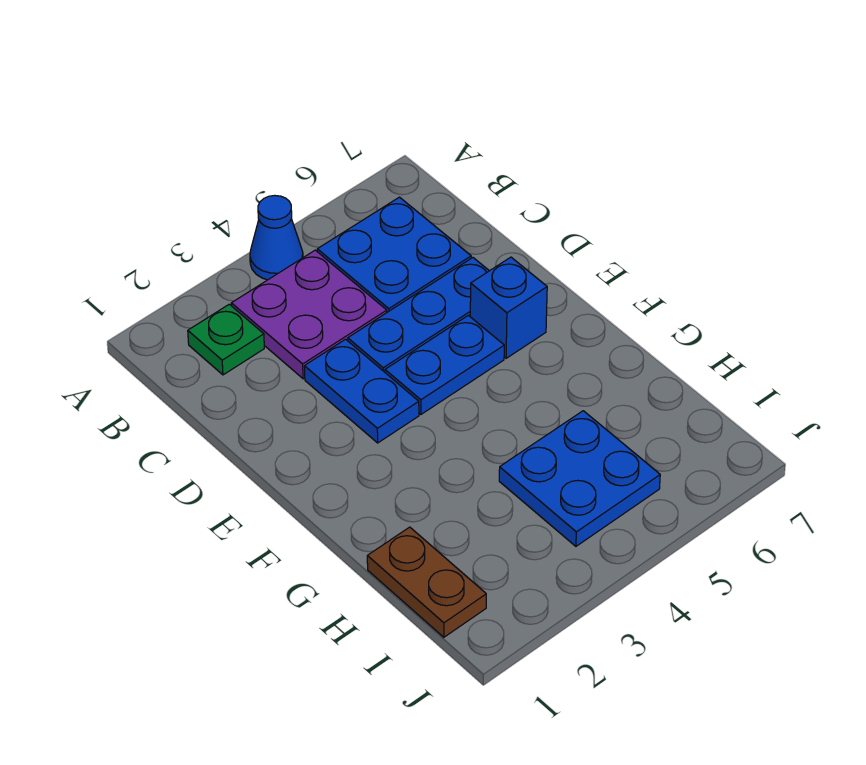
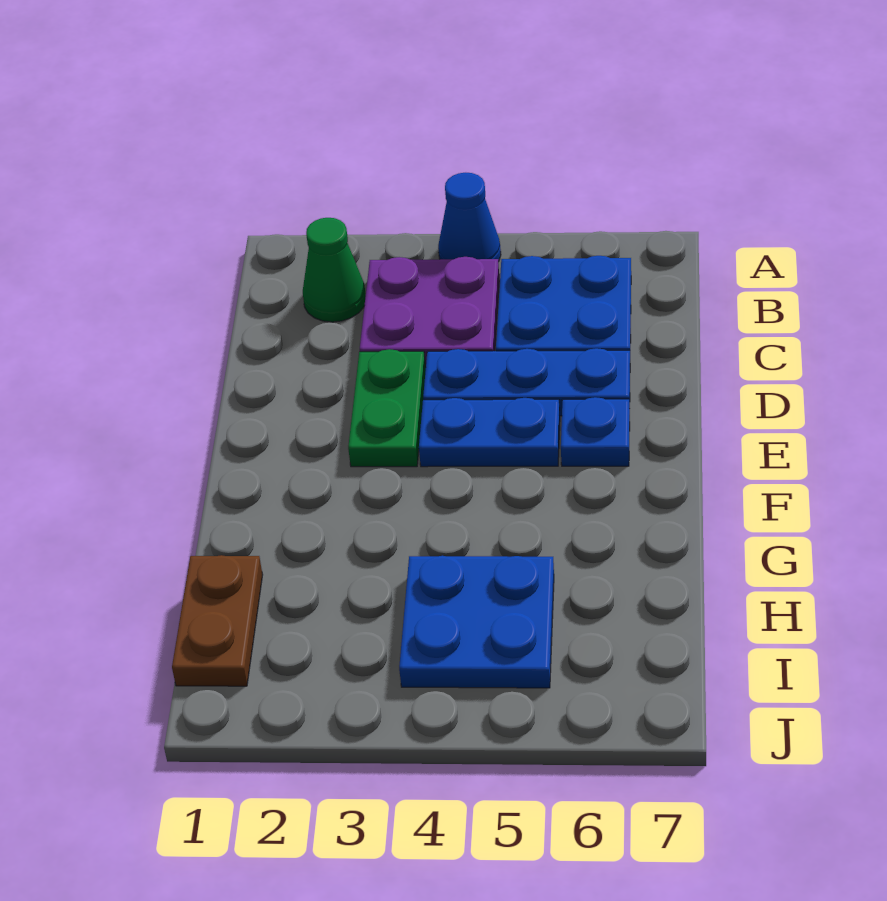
green plate B2 level 1 -> green cone B2 level 1
blue plate D3:E3 level 1 -> green plate D3:E3 level 1
blue brick E6 level 1 -> blue plate E6 level 1

